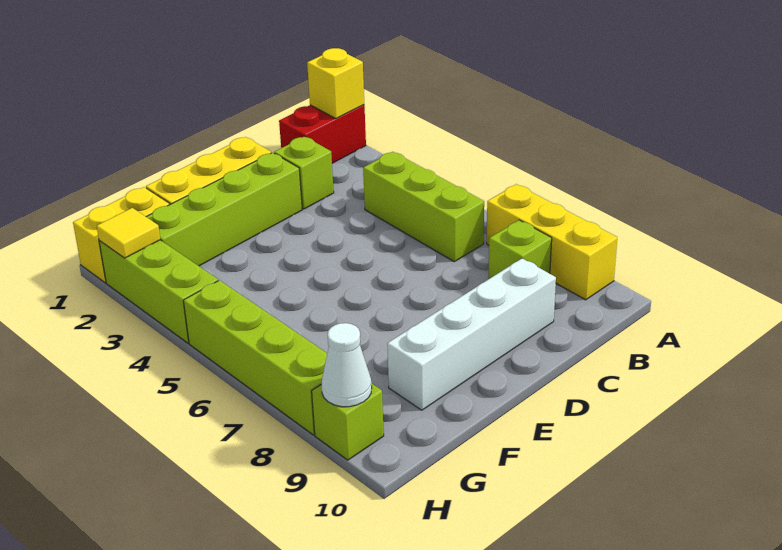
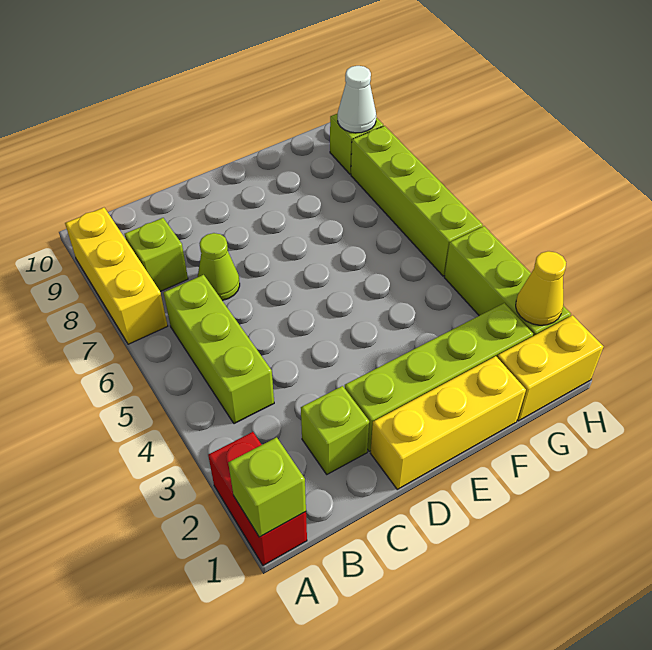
red brick A1:B1 level 1 -> red brick A1:A2 level 1
yellow brick A1 level 2 -> lime brick A1 level 2
none -> lime cone C7 level 1
white brick C9:F9 level 1 -> none
yellow tile H2 level 2 -> yellow cone H2 level 2

